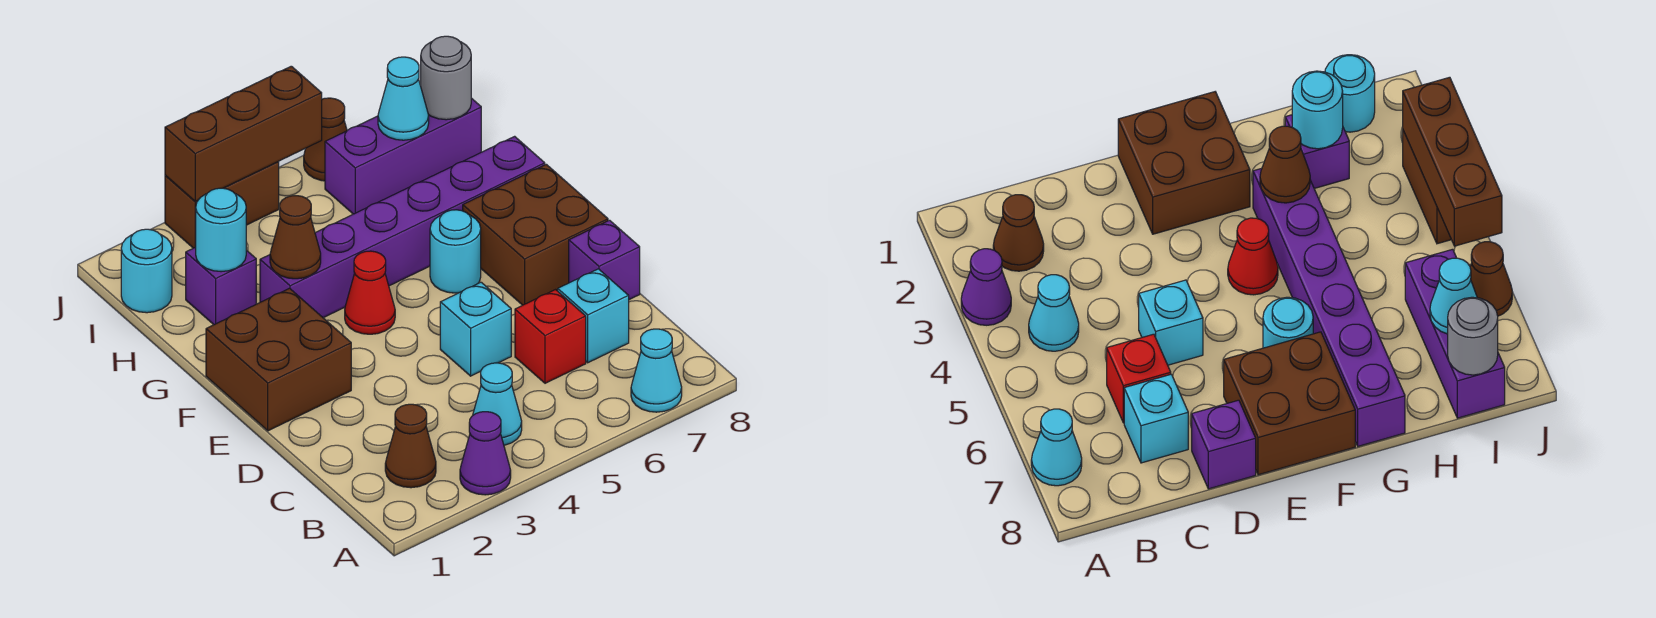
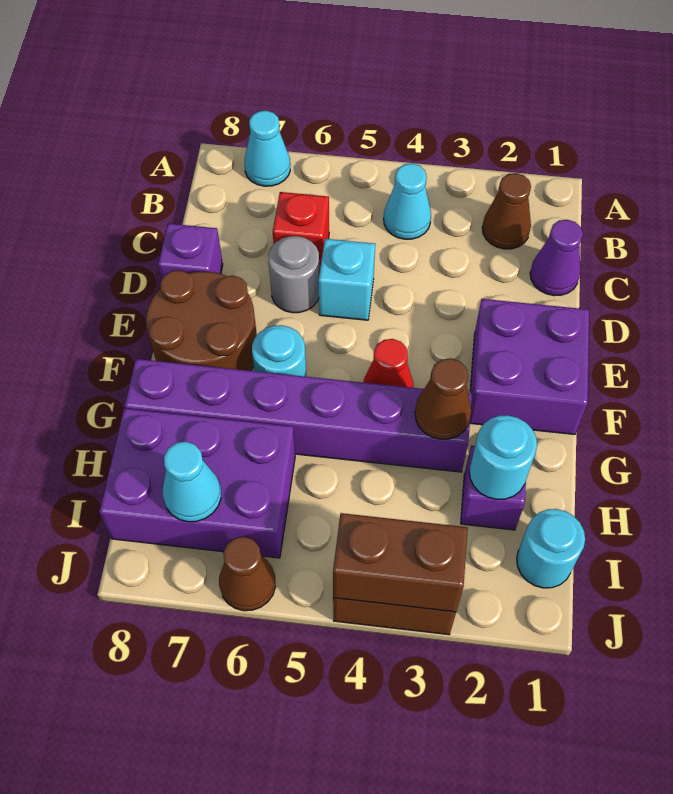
purple cone A3 level 1 -> purple cone C1 level 1
cyan brick C7 level 1 -> none
brown brick E1:F2 level 1 -> purple brick E1:F2 level 1
brown brick E7:F8 level 1 -> brown round brick E7:F8 level 1
purple brick I6:I8 level 1 -> purple brick H6:I8 level 1
grey round brick I8 level 2 -> grey round brick D6 level 1
brown brick J3:J5 level 2 -> brown brick J3:J4 level 2

